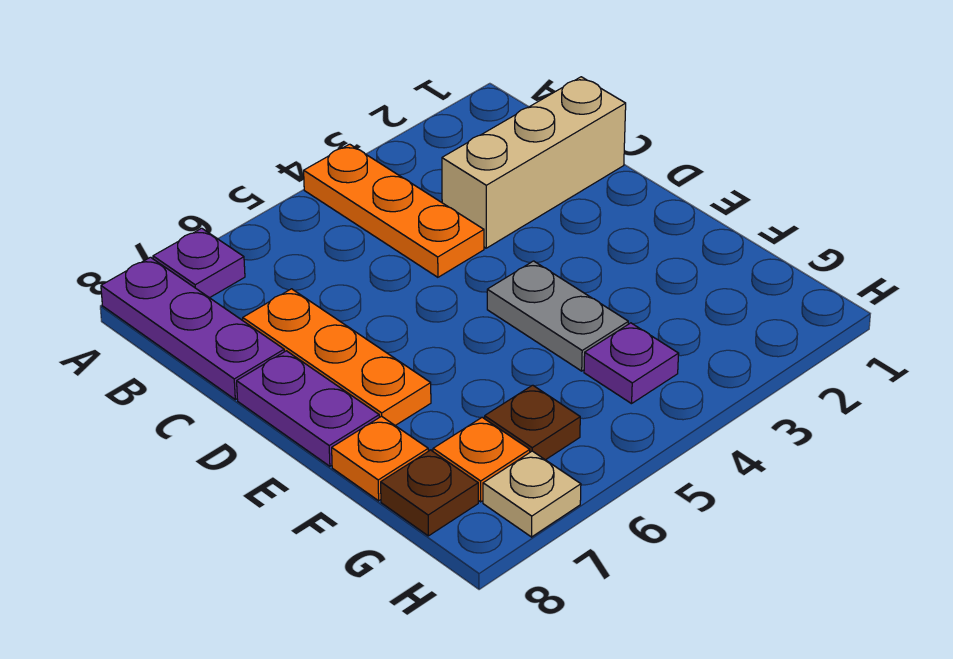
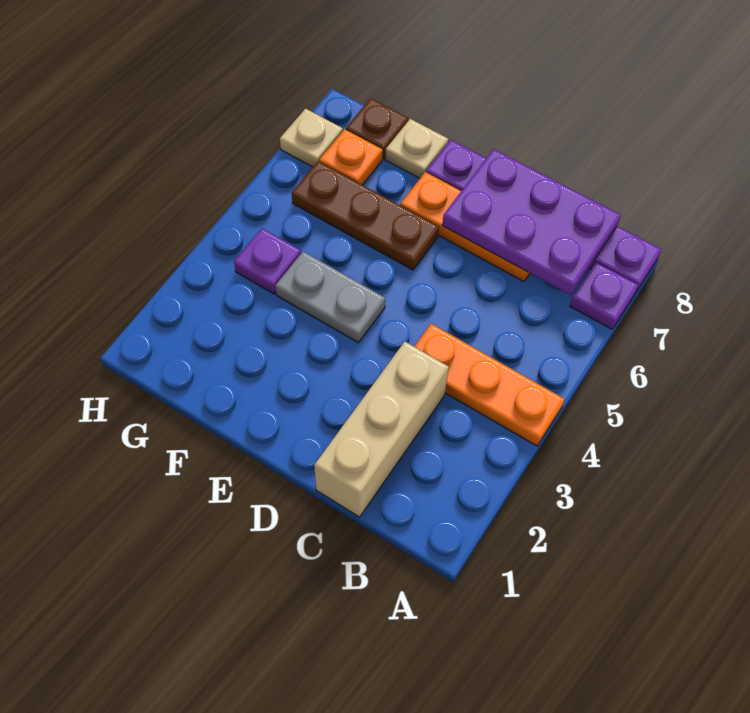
none -> purple plate B7:D8 level 2
orange plate F8 level 1 -> tan plate F8 level 1
brown plate G6 level 1 -> brown plate E6:G6 level 1

